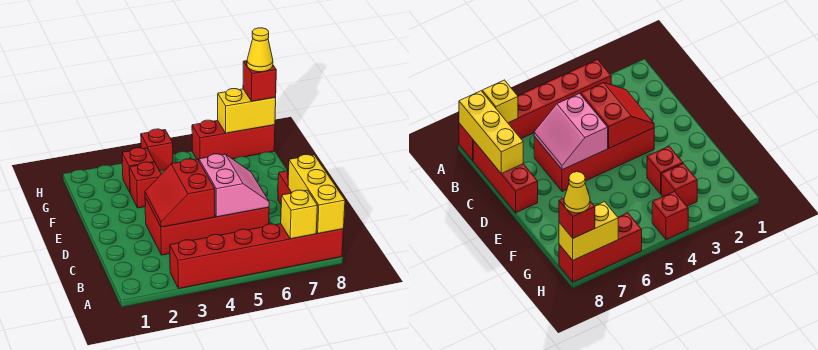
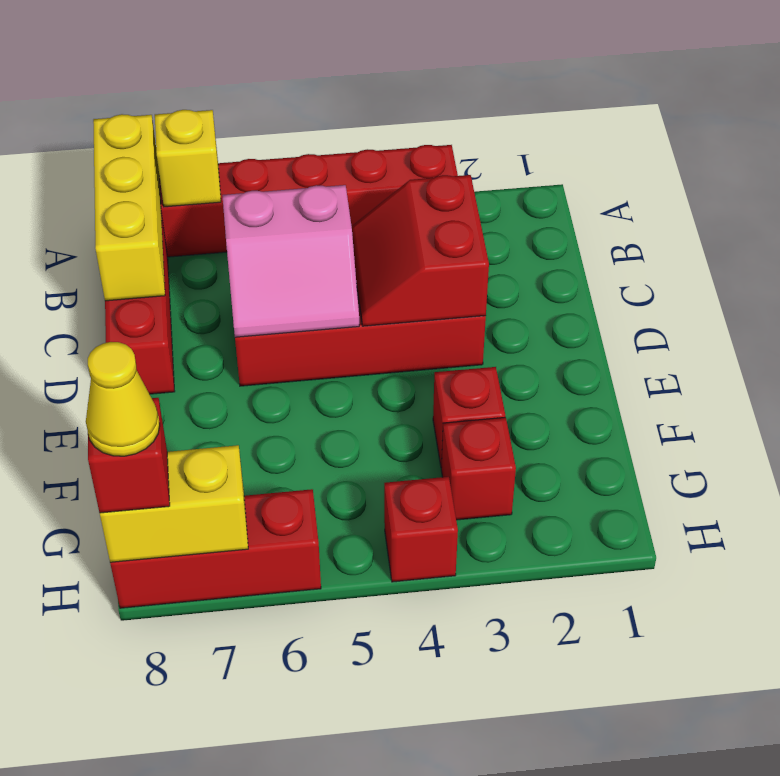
red slope C3:D4 level 2 top 4 -> red slope C3:D4 level 2 top 3
pink slope C5:D6 level 2 top 5 -> pink slope C5:D6 level 2 top C

